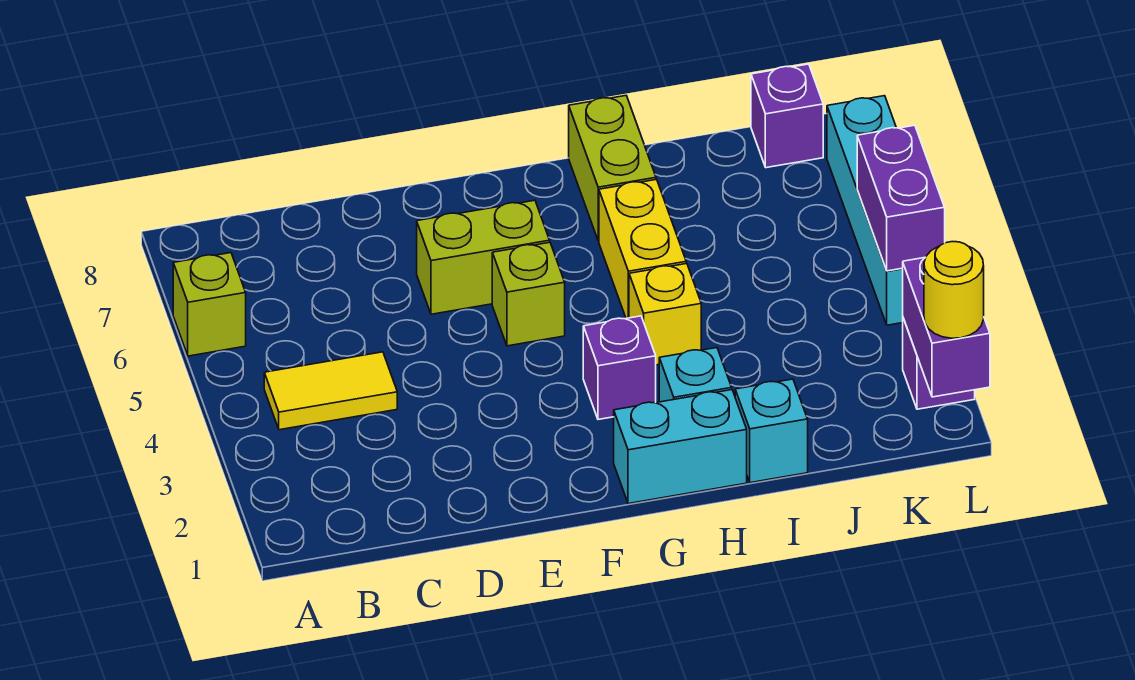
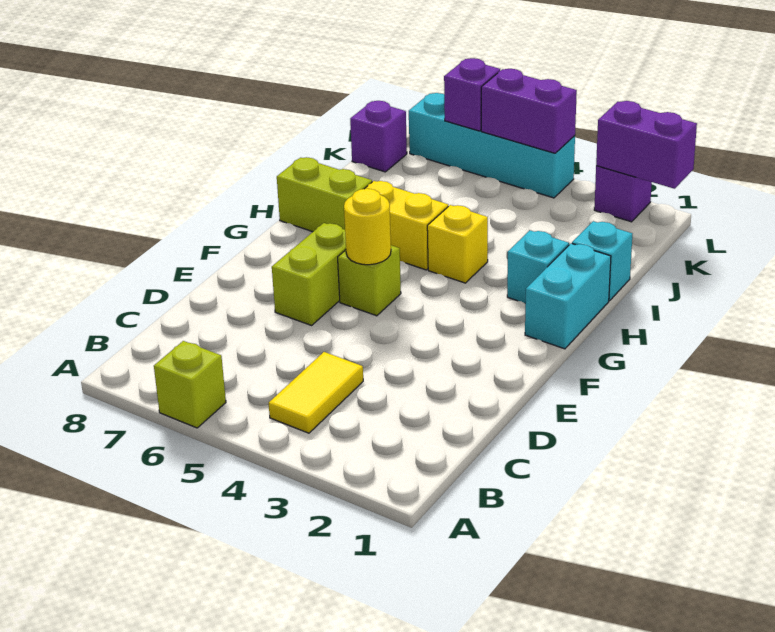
purple brick G3 level 1 -> purple brick L6 level 2
yellow round brick L1 level 3 -> yellow round brick F5 level 2

